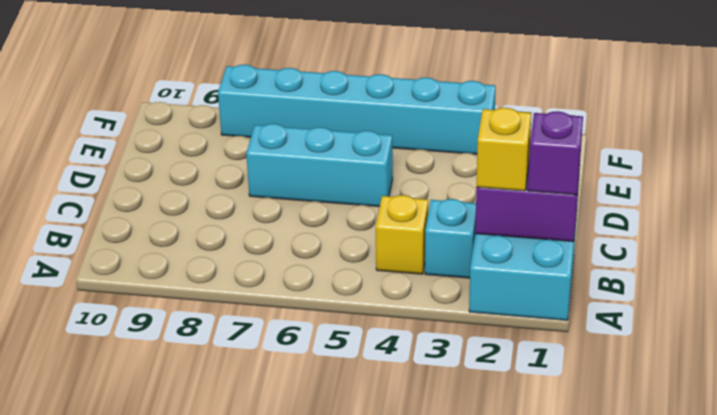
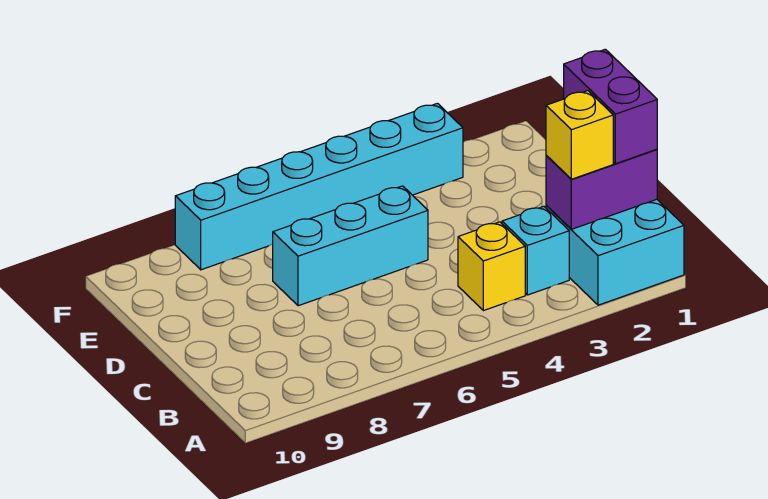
purple brick B1 level 3 -> purple brick B1:C1 level 3

